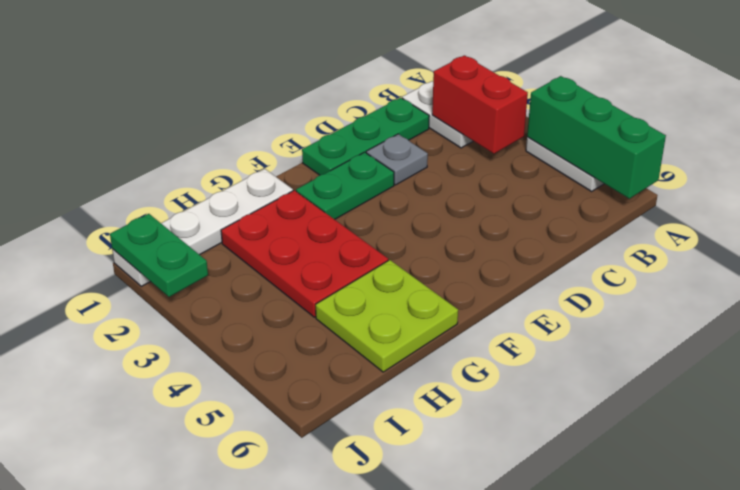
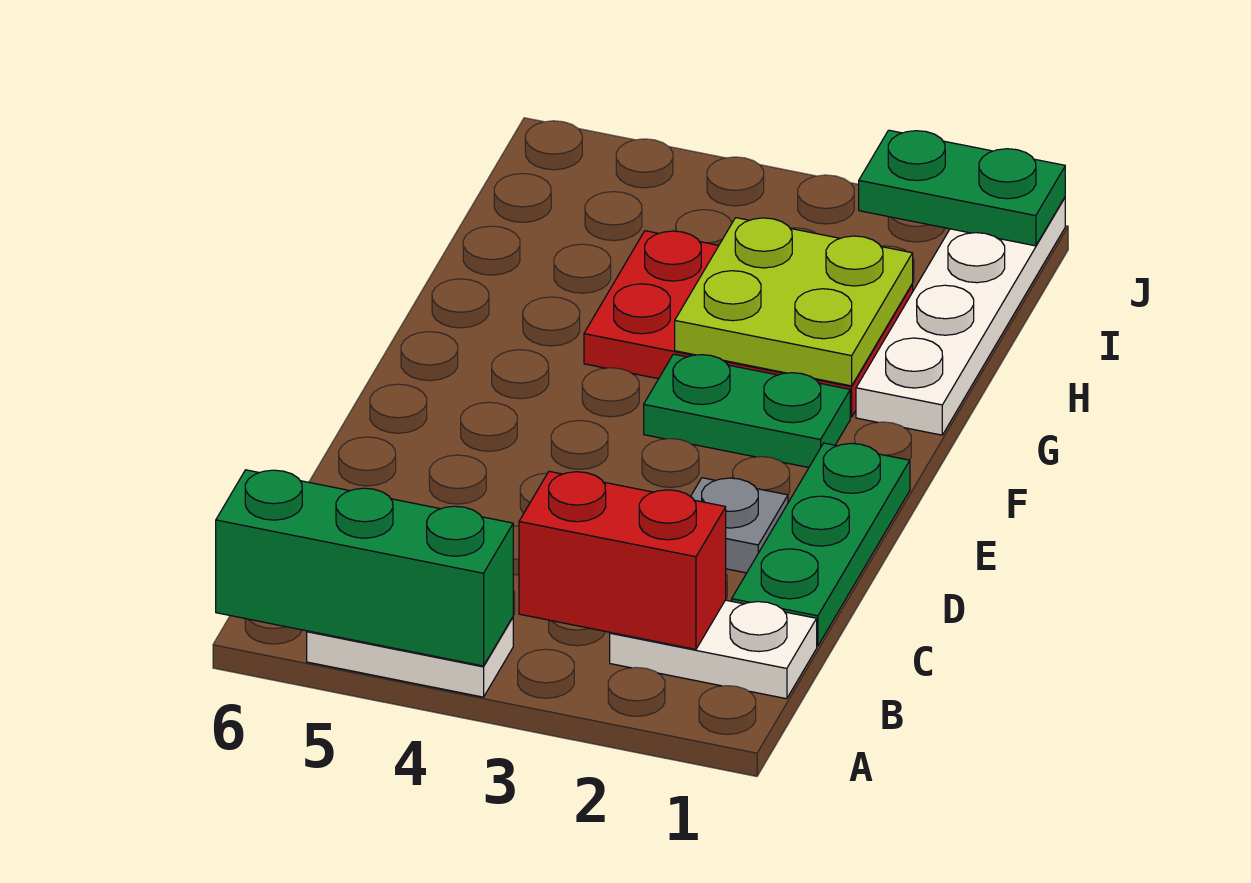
green plate E2:F2 level 1 -> green plate F2:F3 level 1
lime plate G5:H6 level 1 -> lime plate G2:H3 level 2

